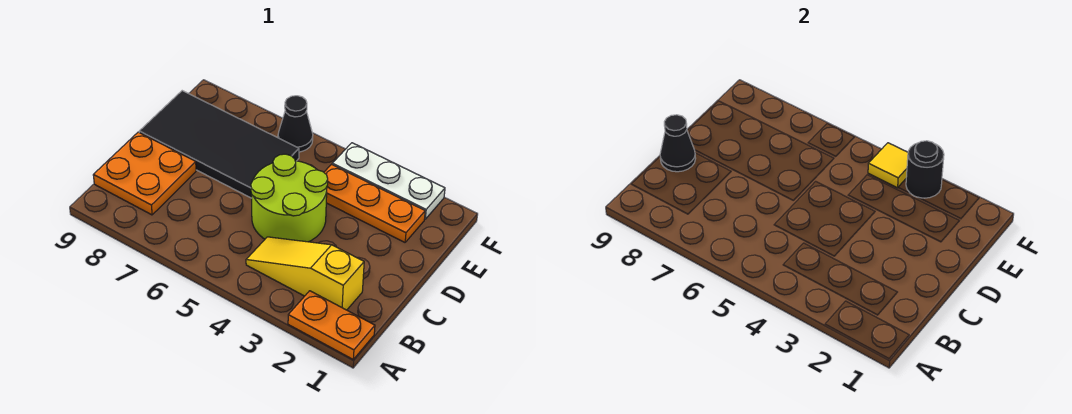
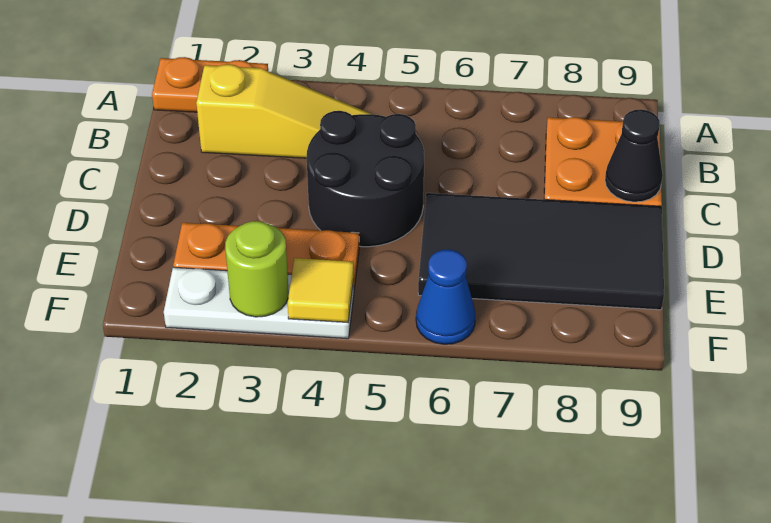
lime round brick C4:D5 level 1 -> black round brick C4:D5 level 1
black round brick F3 level 2 -> lime round brick F3 level 2
black cone F6 level 1 -> blue cone F6 level 1

